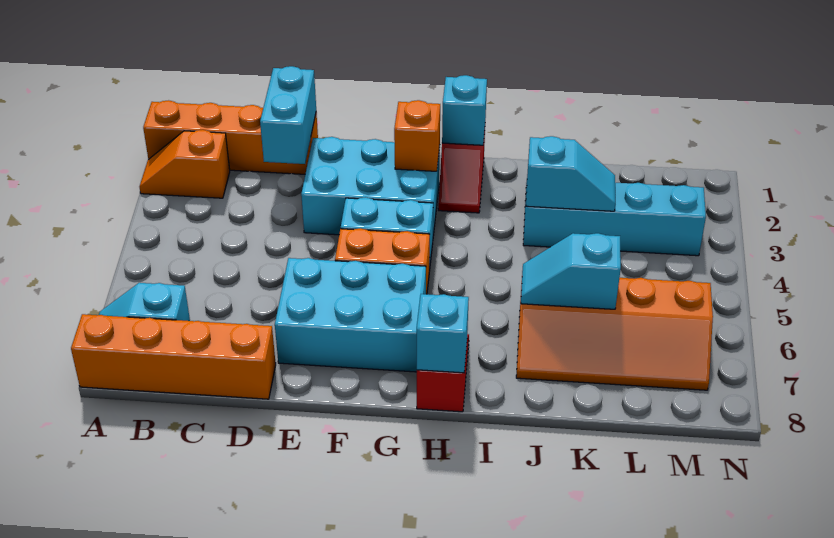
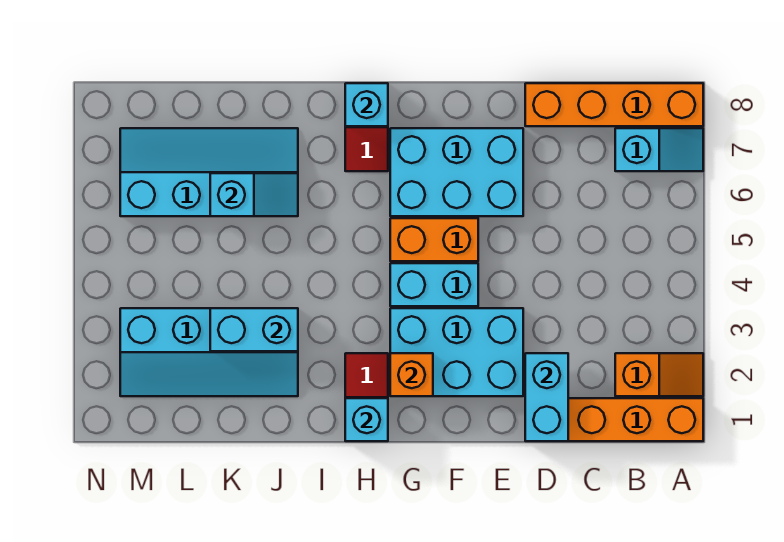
cyan slope J3:K3 level 2 top J -> cyan brick J3:K3 level 2
orange slope J6:M7 level 1 top 6 -> cyan slope J6:M7 level 1 top 6

